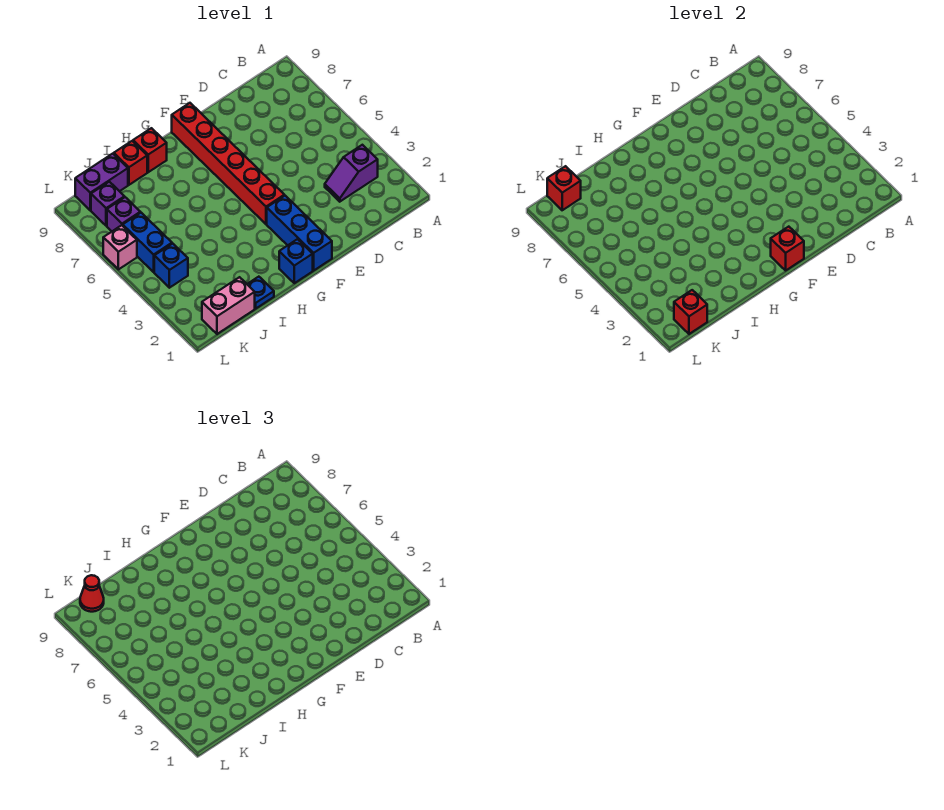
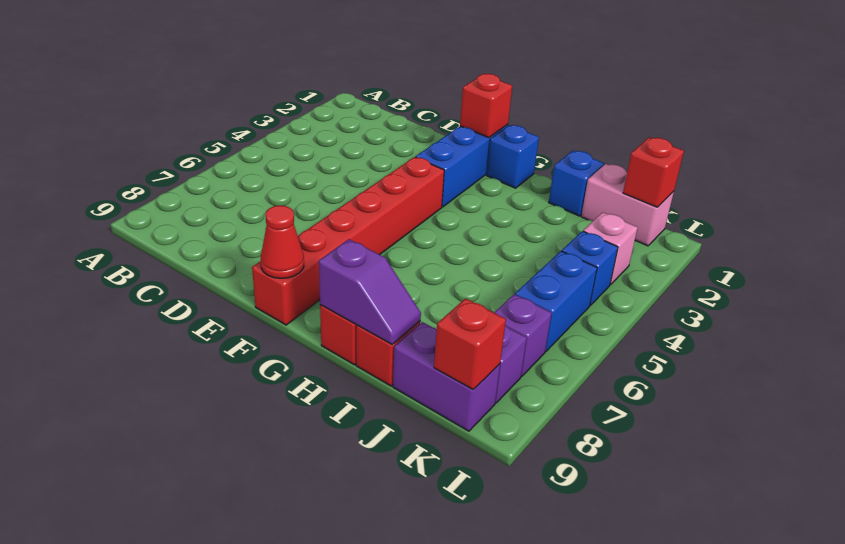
purple slope B3:C3 level 1 top B -> purple slope H9:I9 level 2 top H
blue plate I1 level 1 -> blue brick I1 level 1
red cone K9 level 3 -> red cone F9 level 2
pink brick L6 level 1 -> pink brick K3 level 1

